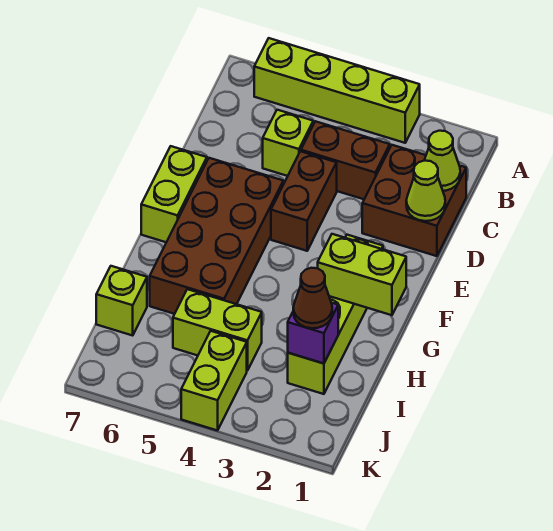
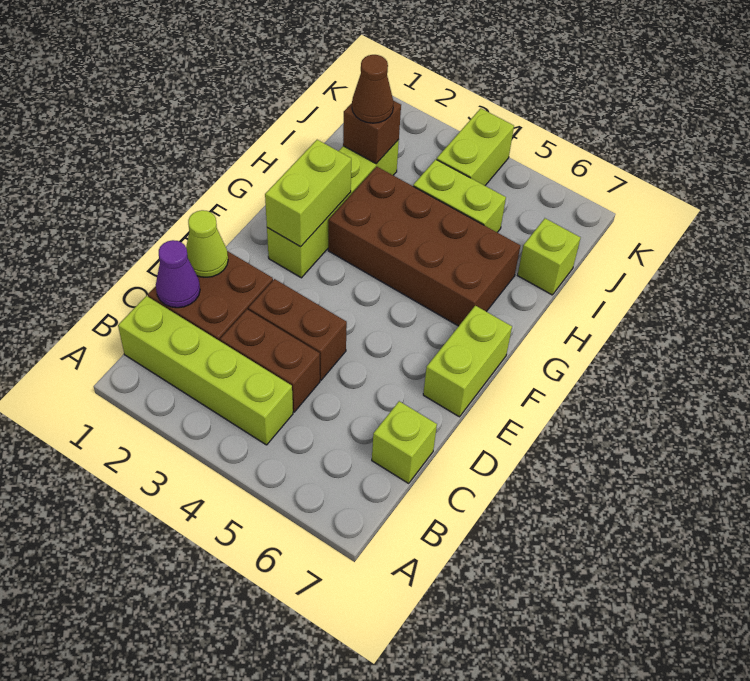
lime brick A3:A6 level 1 -> lime brick B1:B4 level 1
lime cone C1 level 2 -> purple cone C1 level 2
lime brick C5 level 1 -> lime brick C7 level 1
brown brick D4:E4 level 1 -> brown brick D3:D4 level 1
brown brick E5:H6 level 1 -> brown brick G3:H6 level 1
lime brick G1:G2 level 2 -> lime brick F2:G2 level 2
purple brick I2 level 2 -> brown brick I2 level 2

